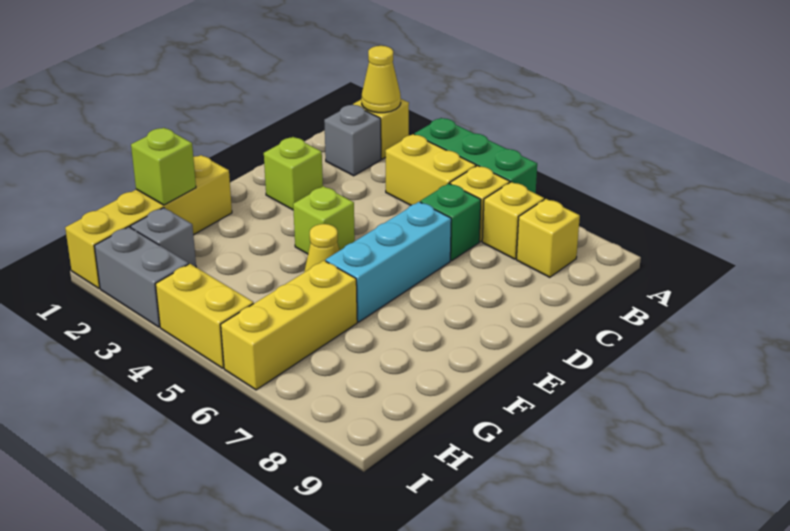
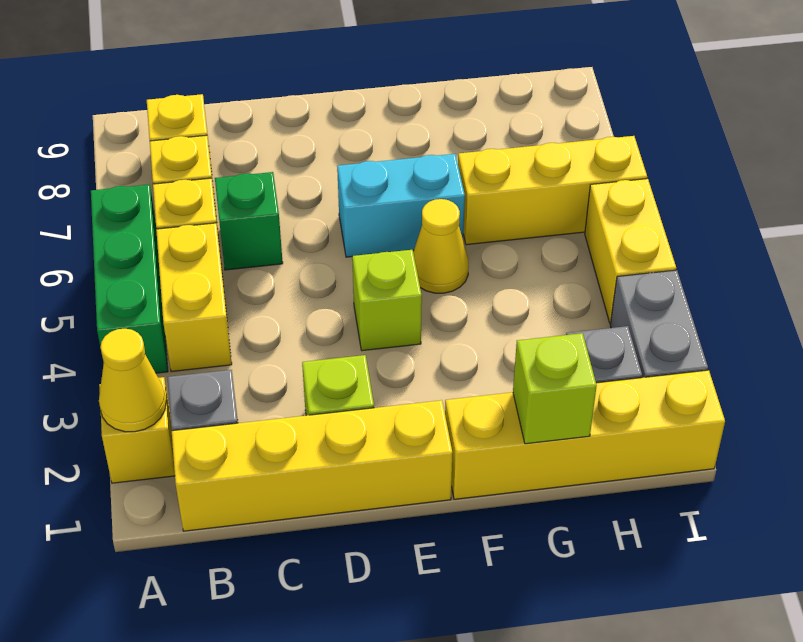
none -> yellow brick B1:E1 level 1
cyan brick D6:F6 level 1 -> cyan brick E6:F6 level 1

